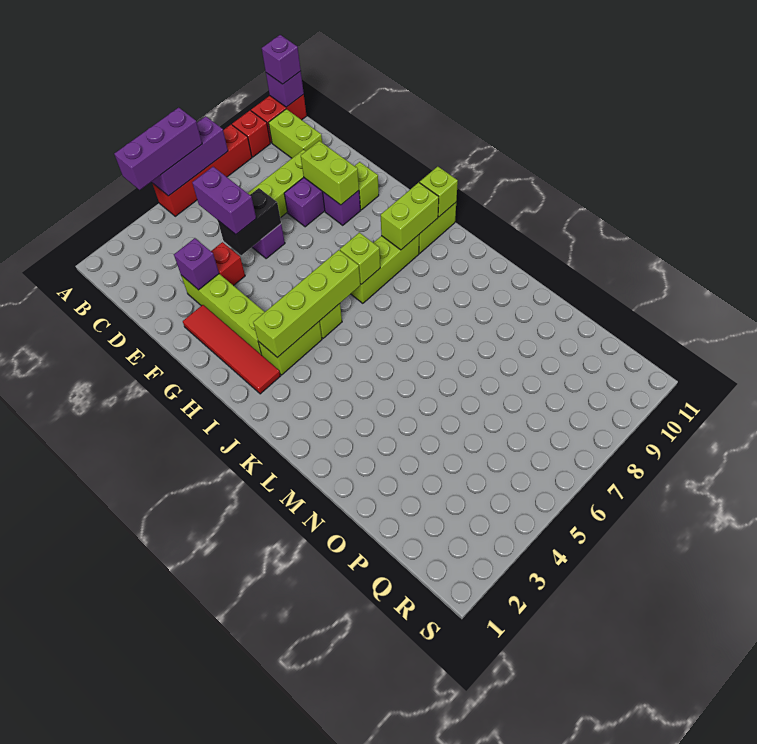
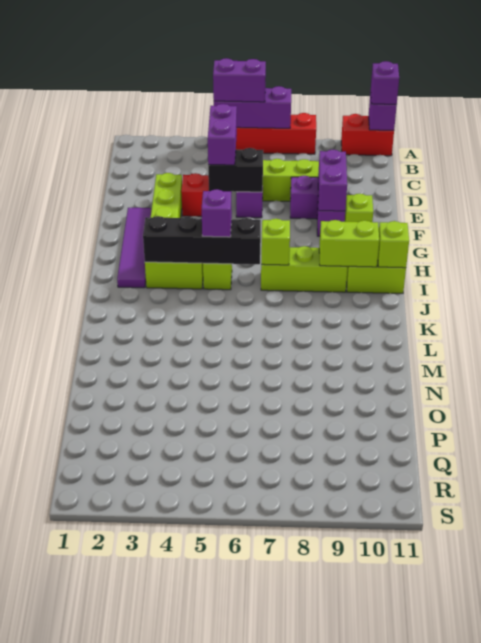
purple brick A4:A6 level 3 -> purple brick A5:A6 level 3
red brick A9 level 1 -> none
lime brick B10:C10 level 1 -> none
purple brick E3 level 2 -> purple brick I5 level 3
lime brick E9:F9 level 2 -> purple brick E9:F9 level 2
red tile F2:I2 level 1 -> purple tile F2:I2 level 1
lime brick I3:I6 level 2 -> black brick I3:I6 level 2

